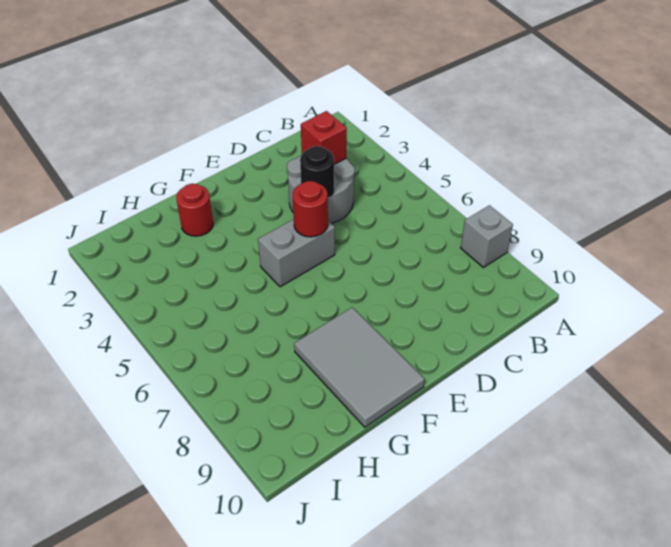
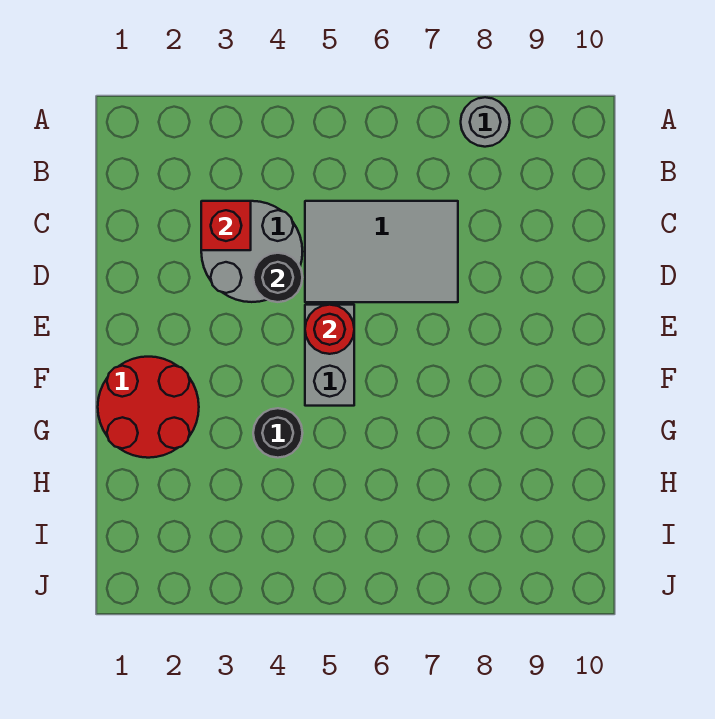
grey brick A8 level 1 -> grey round brick A8 level 1
grey tile F8:G10 level 1 -> grey tile C5:D7 level 1
red round brick G2 level 1 -> red round brick F1:G2 level 1
none -> black round brick G4 level 1

